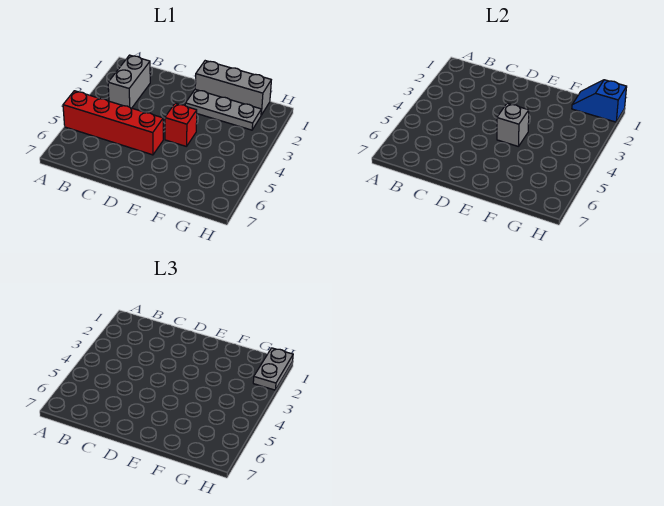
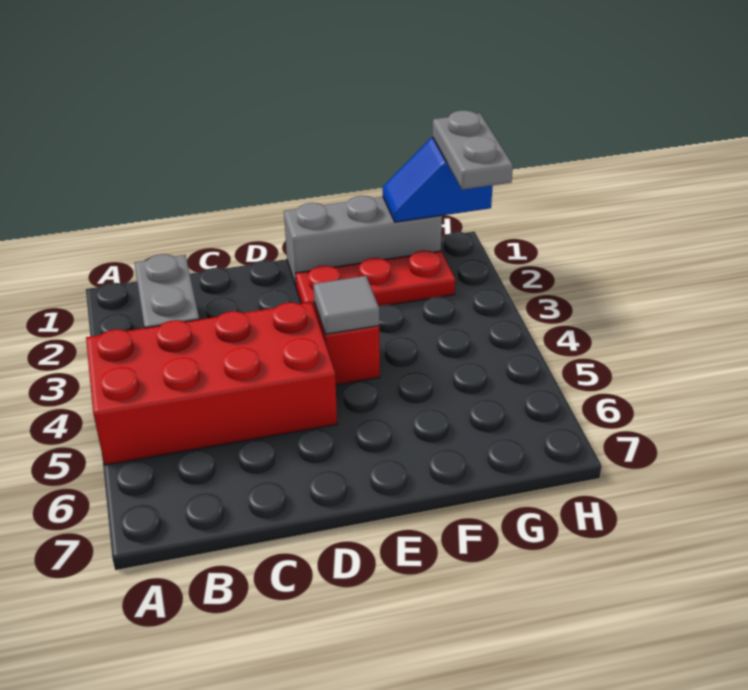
red brick A5:D5 level 1 -> red brick A4:D5 level 1
grey plate E2:G2 level 1 -> red plate E2:G2 level 1
grey brick E4 level 2 -> grey tile E4 level 2

